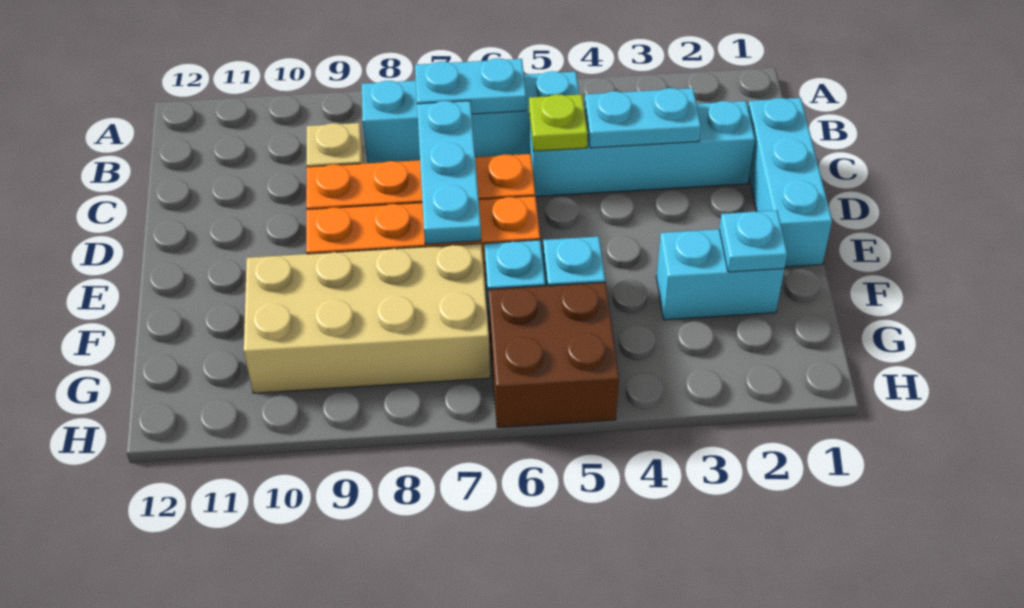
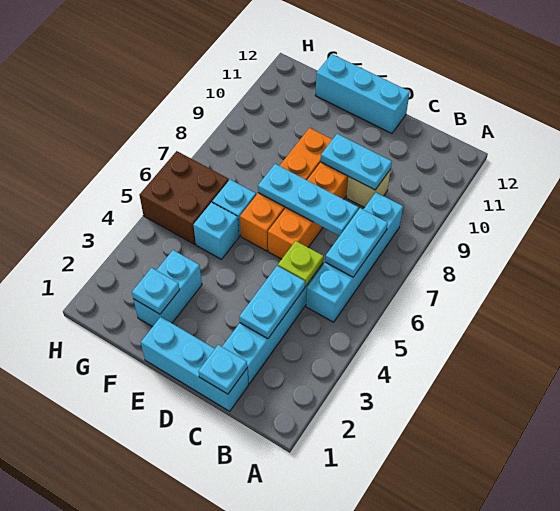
none -> cyan plate C1 level 2
none -> cyan plate C9:D9 level 2
none -> cyan brick D12:F12 level 1
tan brick F7:G10 level 1 -> none

